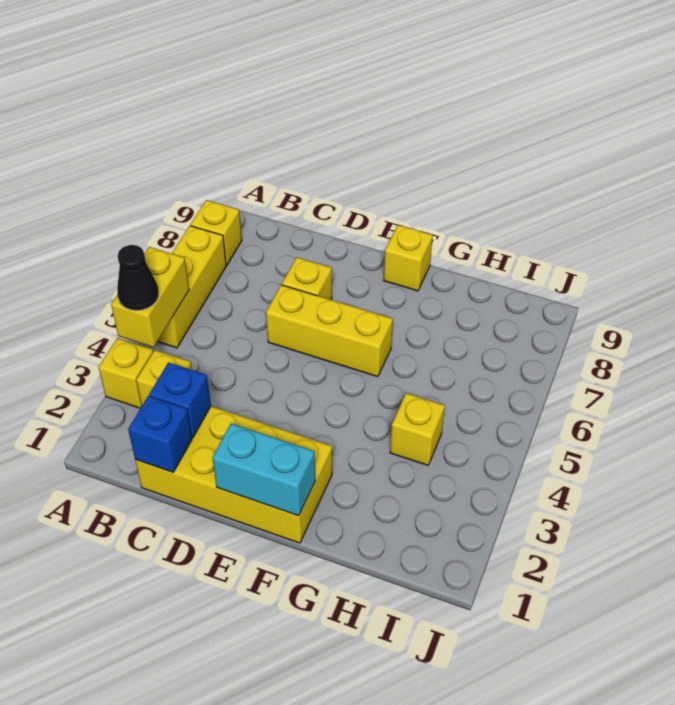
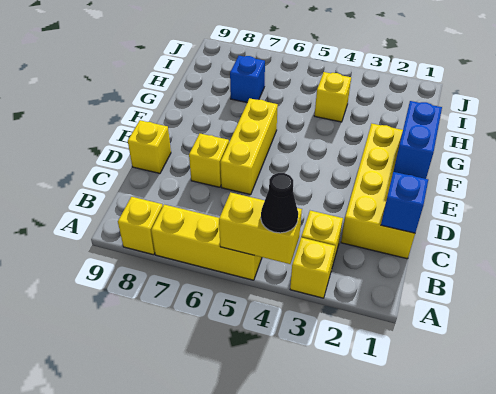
blue brick C2 level 2 -> blue brick H7 level 1
cyan brick E1:F1 level 2 -> blue brick E1:F1 level 2
yellow brick F9 level 1 -> yellow brick D9 level 1

